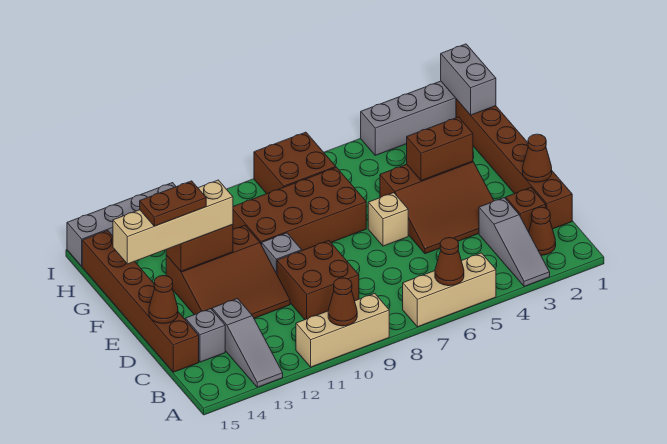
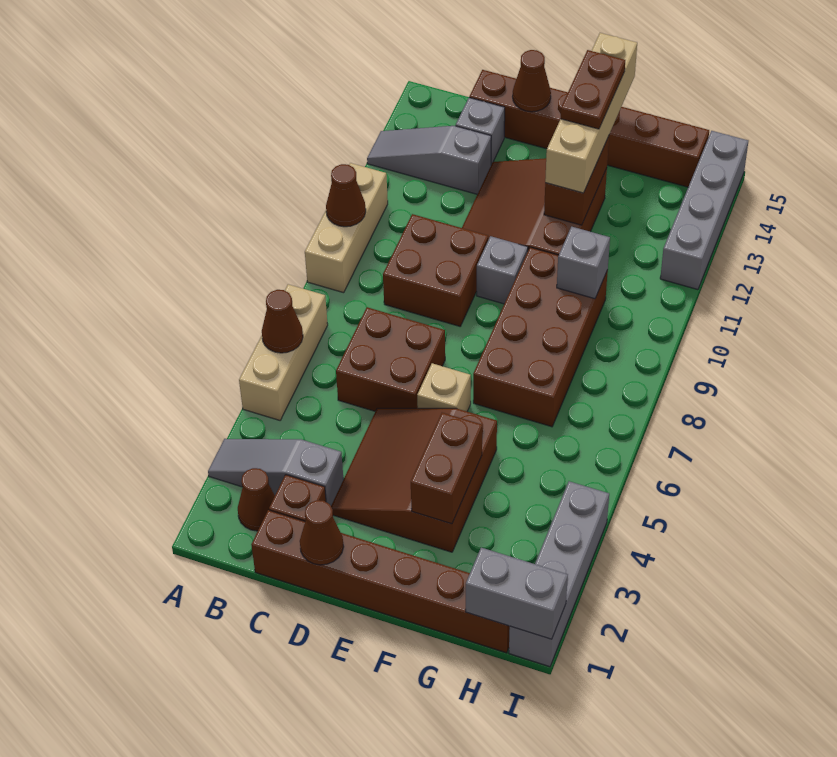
none -> grey brick G10 level 2
brown brick H7:I8 level 1 -> brown brick C6:D7 level 1

